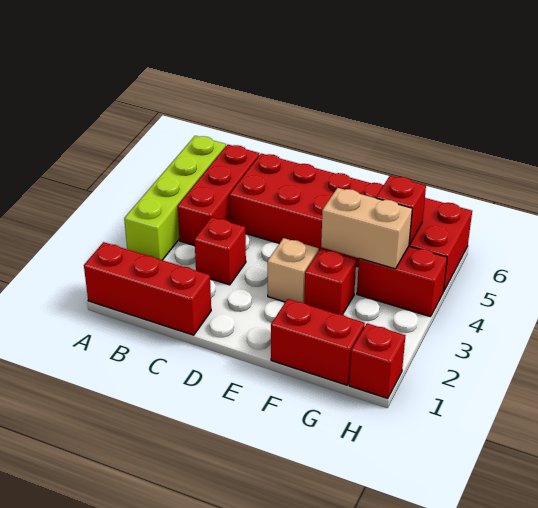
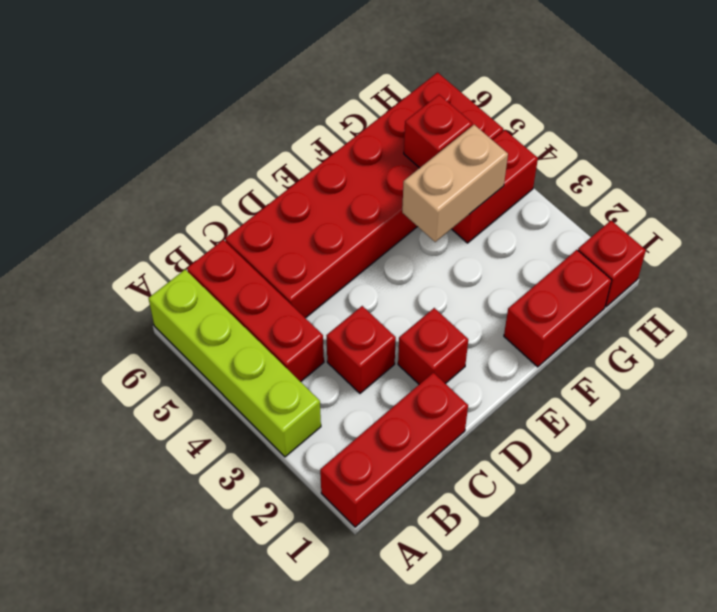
tan brick E3 level 1 -> none
red brick F3 level 1 -> red brick D2 level 1

